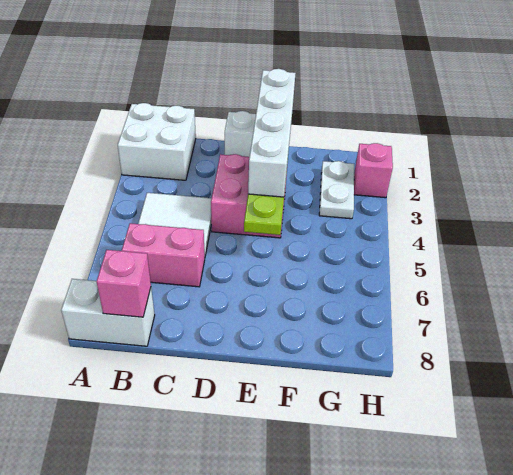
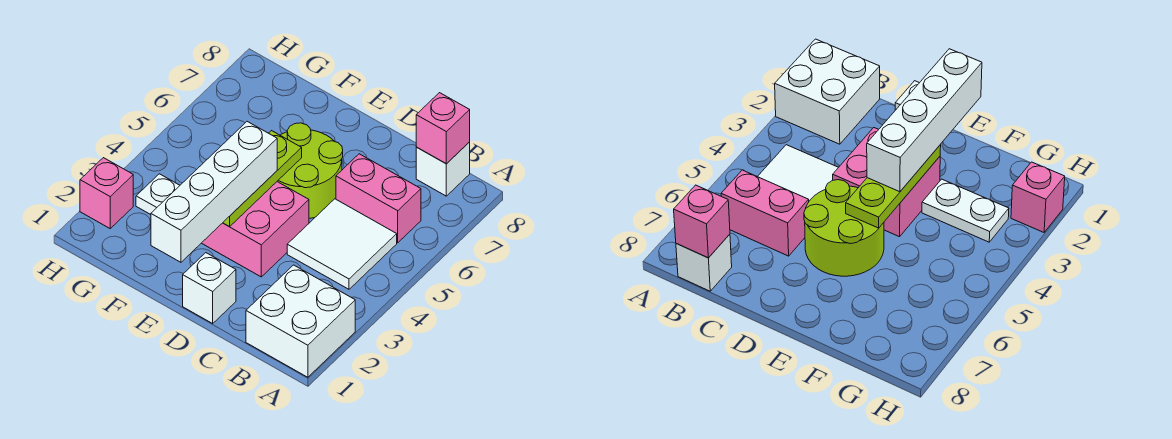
white brick A8:B8 level 1 -> white brick B8 level 1
none -> lime round brick D5:E6 level 1
white plate G2:G3 level 1 -> white plate F3:G3 level 1

